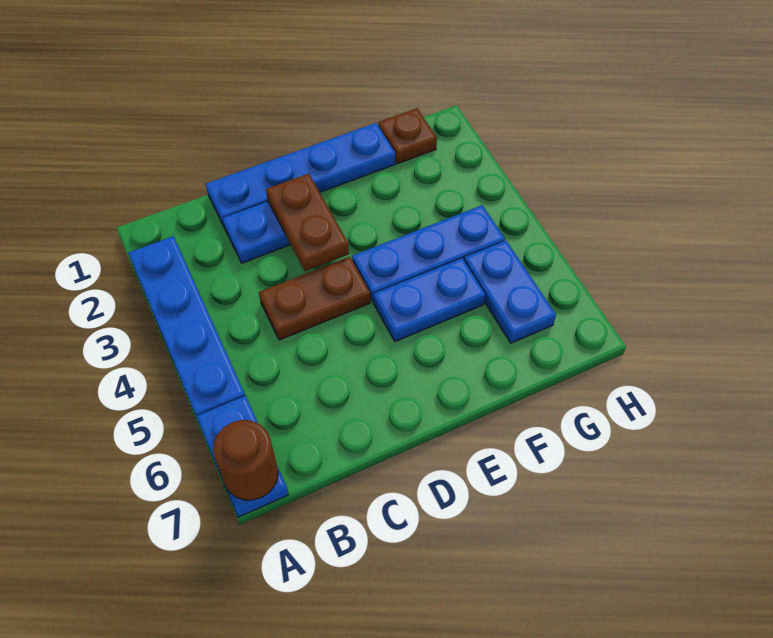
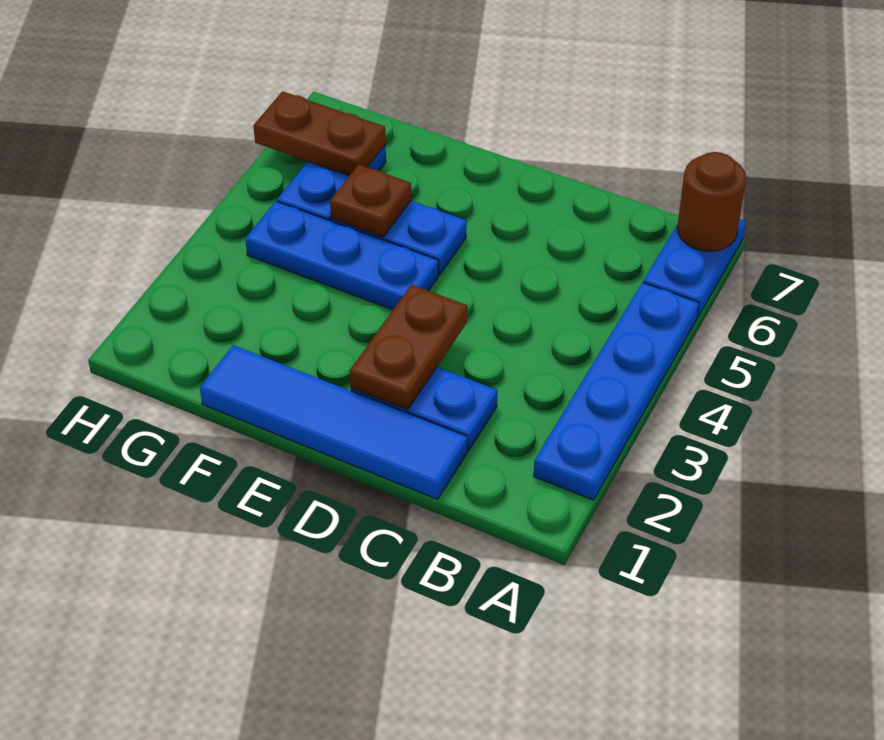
blue plate C1:F1 level 1 -> blue tile C1:F1 level 1
brown plate C4:D4 level 1 -> brown plate G6:H6 level 2
brown plate G1 level 1 -> brown plate F5 level 2

